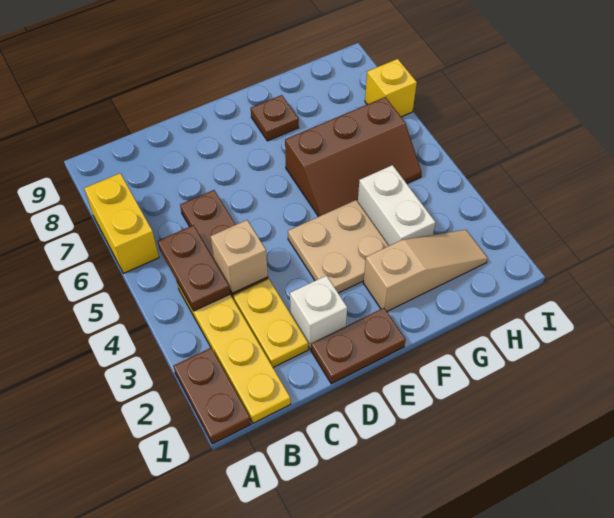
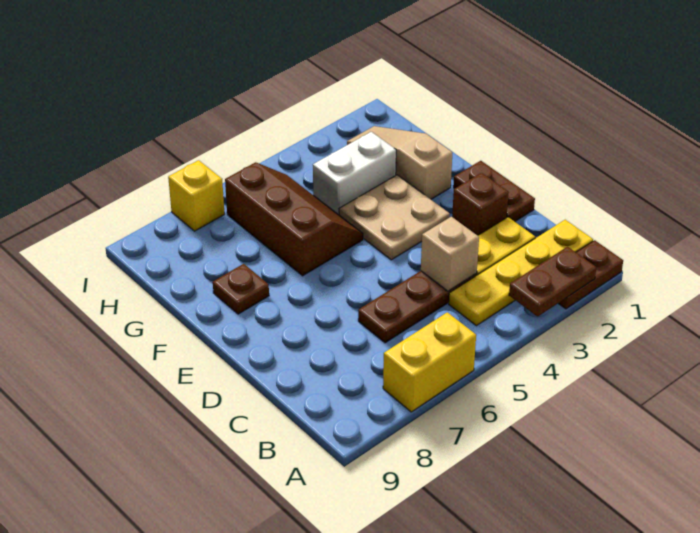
brown plate B4:B5 level 2 -> brown plate A2:A3 level 2
white brick D2 level 1 -> brown brick D2 level 1

